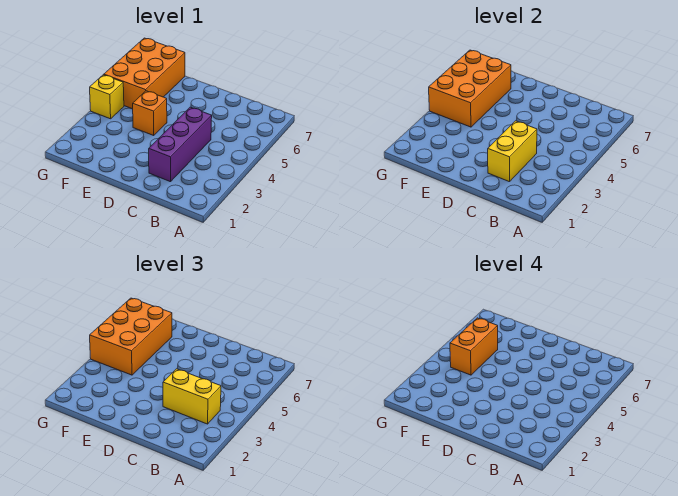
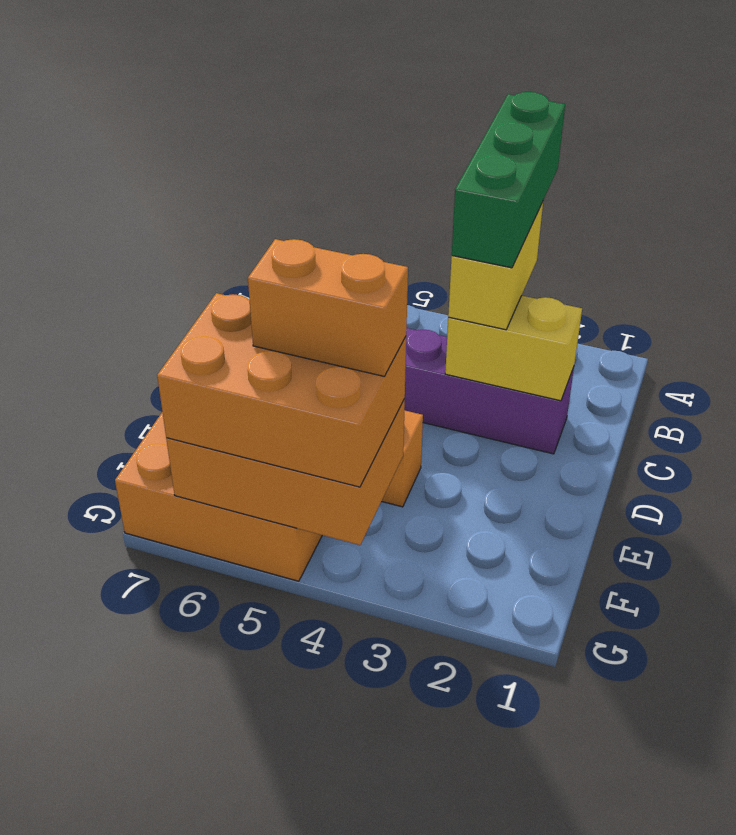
none -> green brick A3:C3 level 4
yellow brick G4 level 1 -> none

